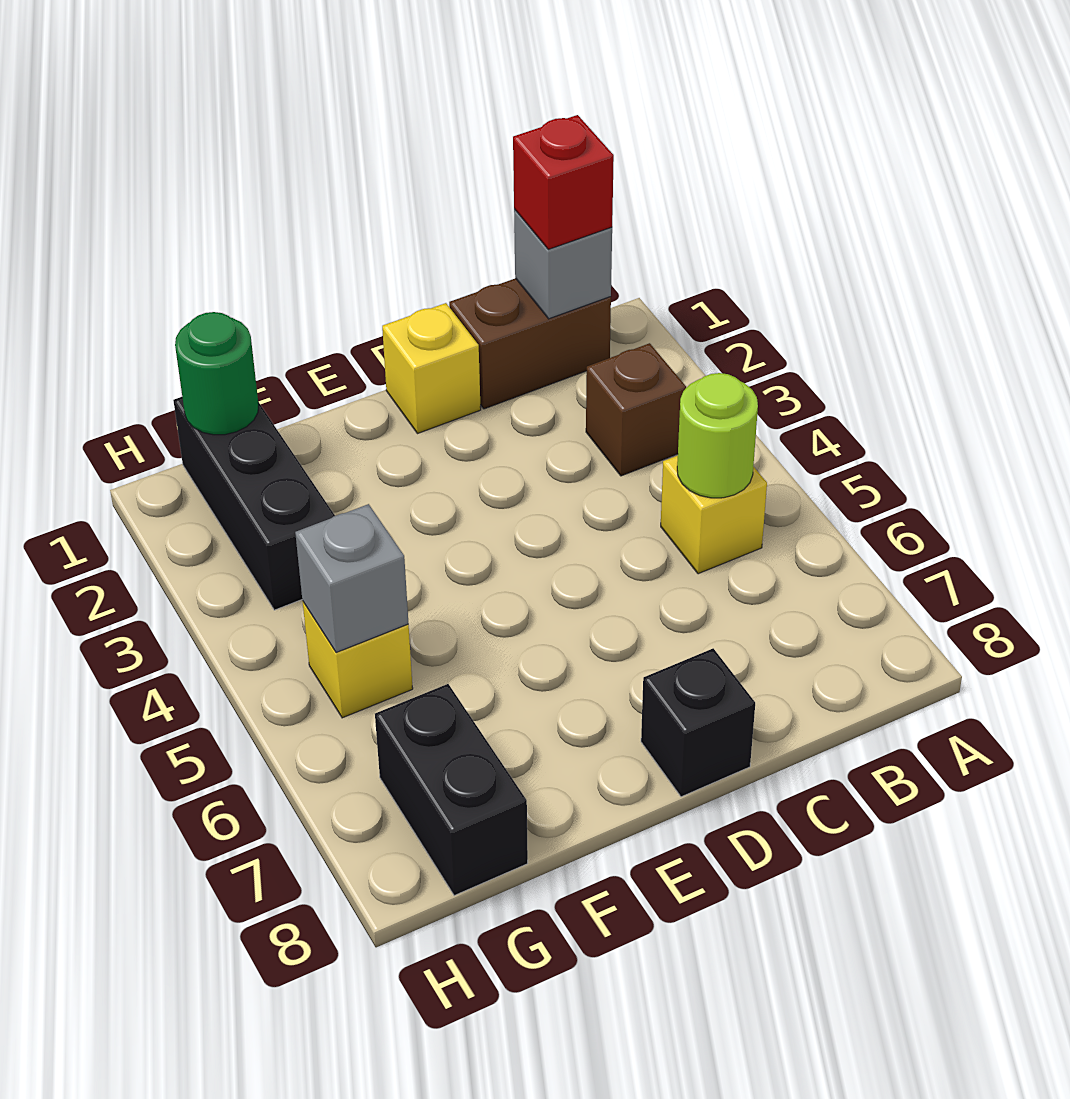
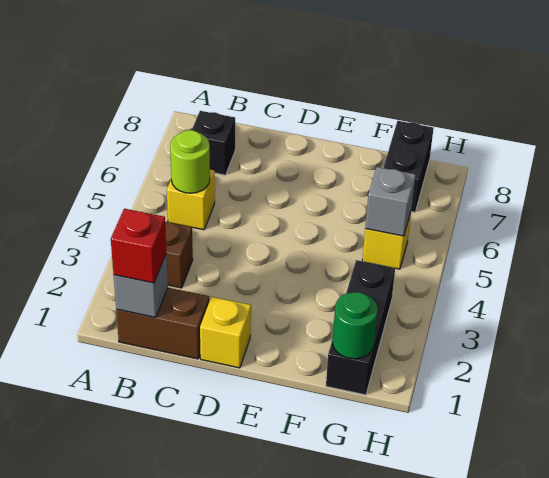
black brick D8 level 1 -> black brick B7 level 1

